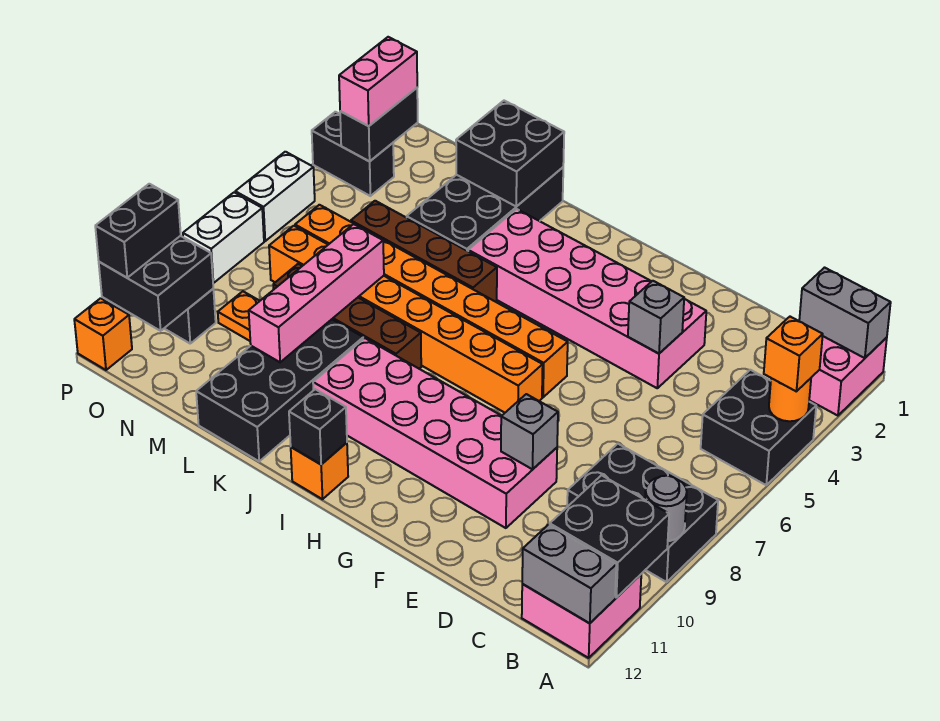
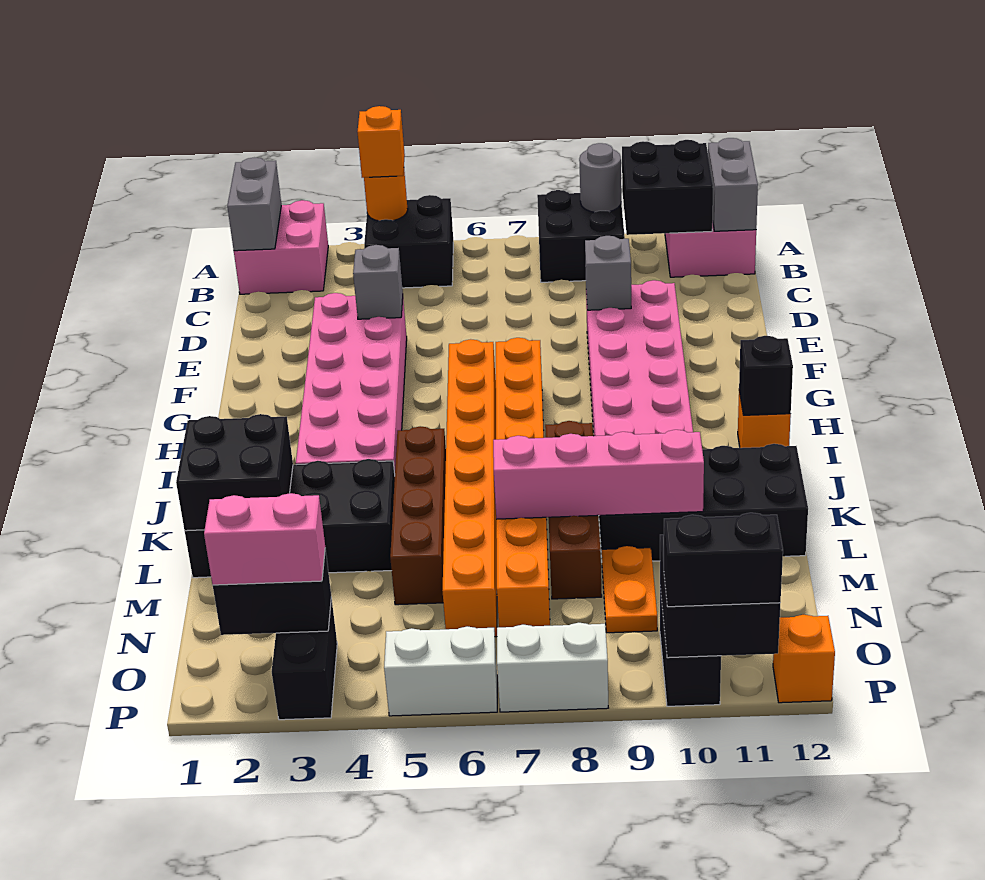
black brick A8:C9 level 1 -> black brick A8:B9 level 1

